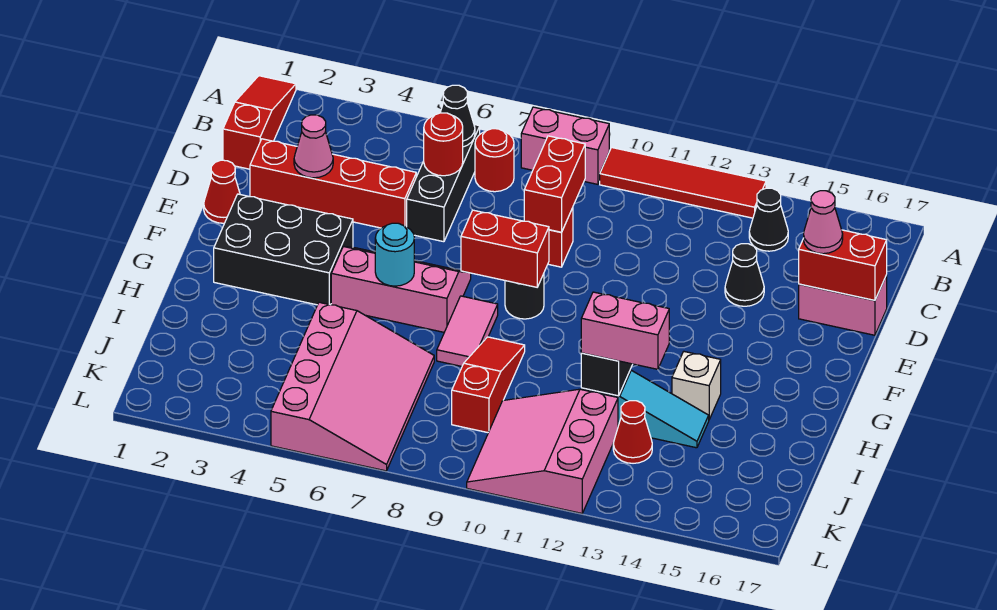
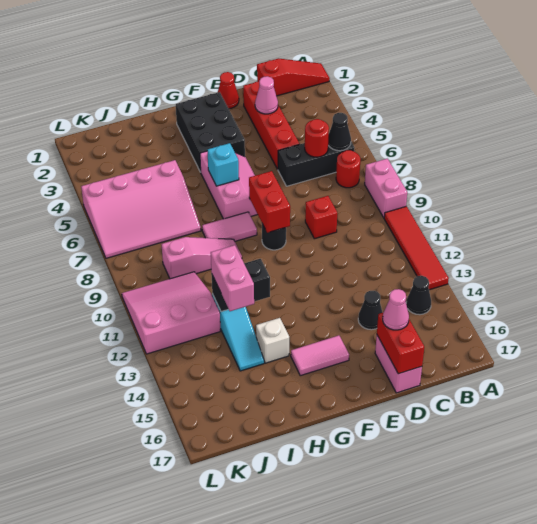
red brick C9:D9 level 2 -> none
none -> pink tile F15:G15 level 1
cyan round brick G6 level 2 -> cyan brick G6 level 2
red slope H9:J9 level 1 top J -> pink slope H9:J9 level 1 top J
red cone J13 level 1 -> none

